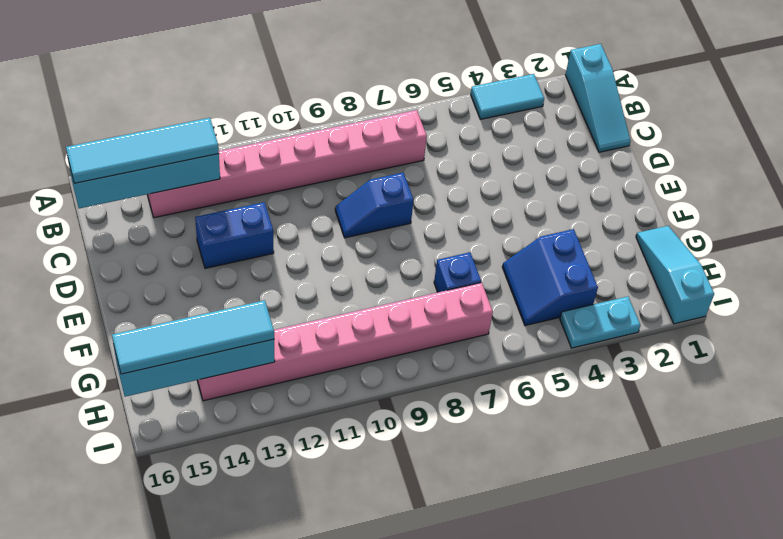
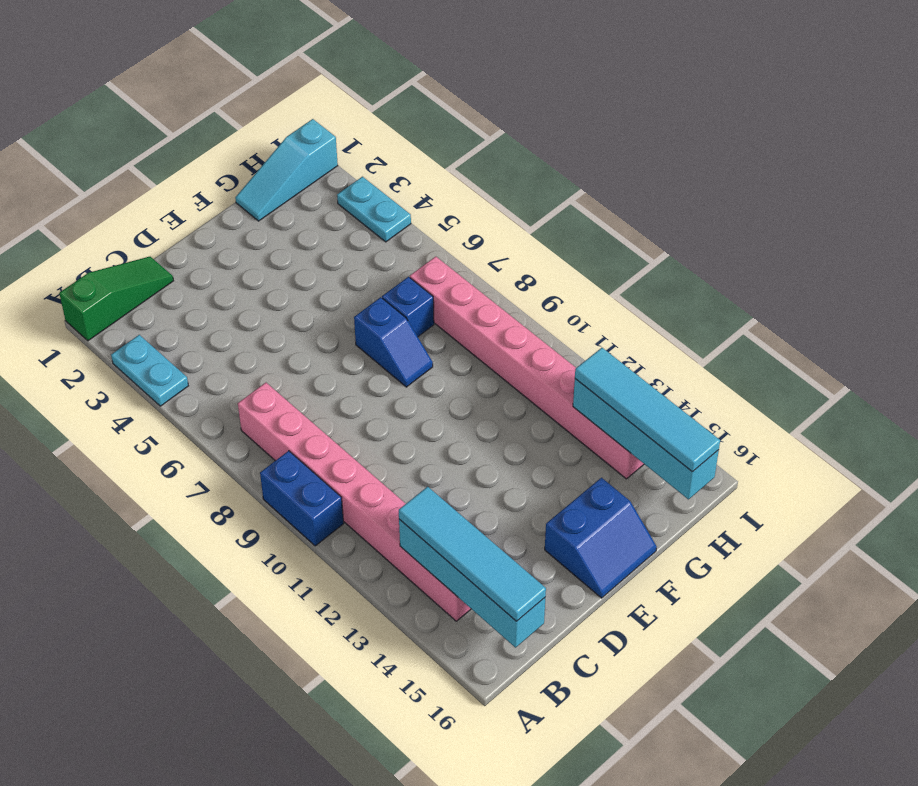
cyan slope A1:C1 level 1 top A -> green slope A1:C1 level 1 top A
cyan tile A3:A4 level 1 -> cyan plate A3:A4 level 1
blue slope D8:D9 level 1 top 8 -> blue slope F7:F8 level 1 top 7
blue brick D12:D13 level 1 -> blue brick A9:A10 level 1
blue slope G4:H5 level 1 top 4 -> blue slope E15:F16 level 1 top 15

